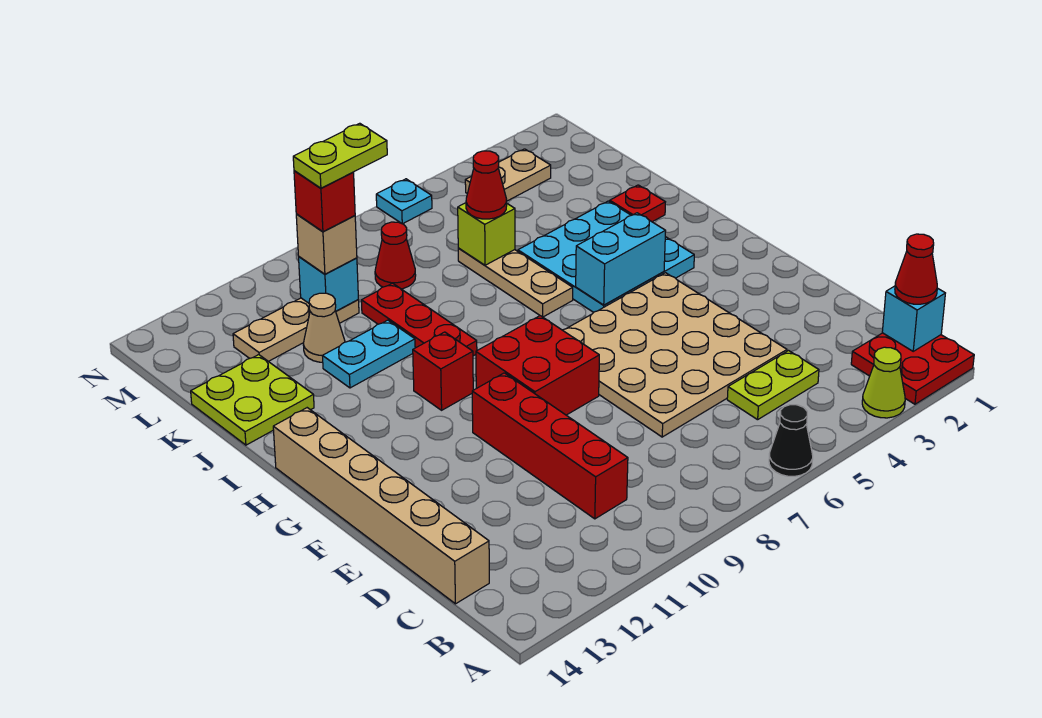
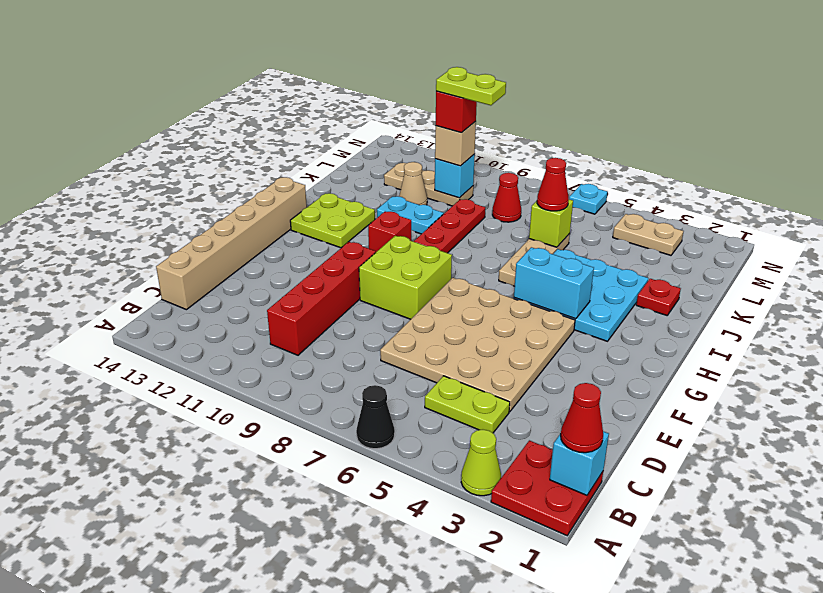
red brick F8:G9 level 1 -> lime brick F8:G9 level 1
lime plate J13:K14 level 1 -> lime plate H12:I13 level 1

